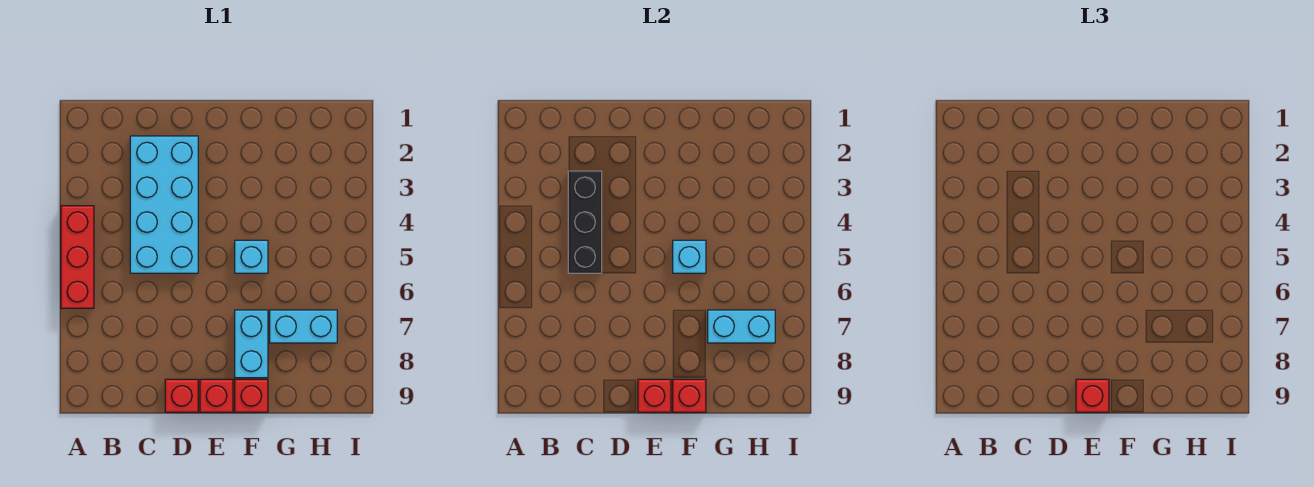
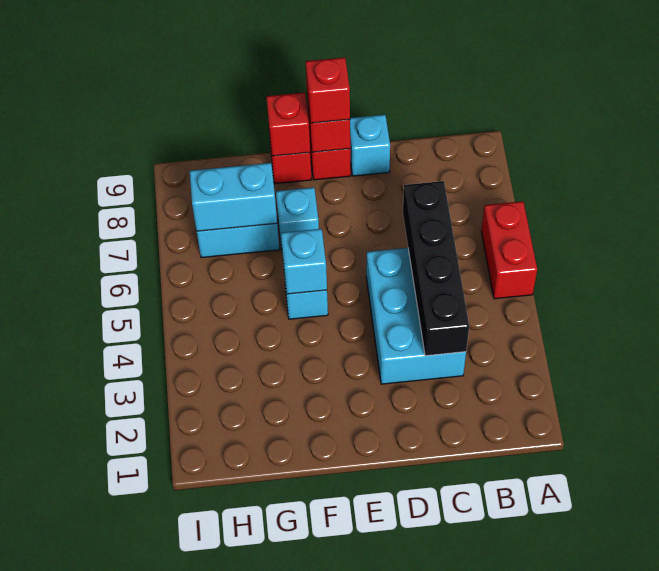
red brick A4:A6 level 1 -> red brick A5:A6 level 1
cyan brick C2:D5 level 1 -> cyan brick C3:D5 level 1
black brick C3:C5 level 2 -> black brick C3:C6 level 2
red brick D9 level 1 -> cyan brick D9 level 1
cyan brick F7:F8 level 1 -> cyan brick F7 level 1

